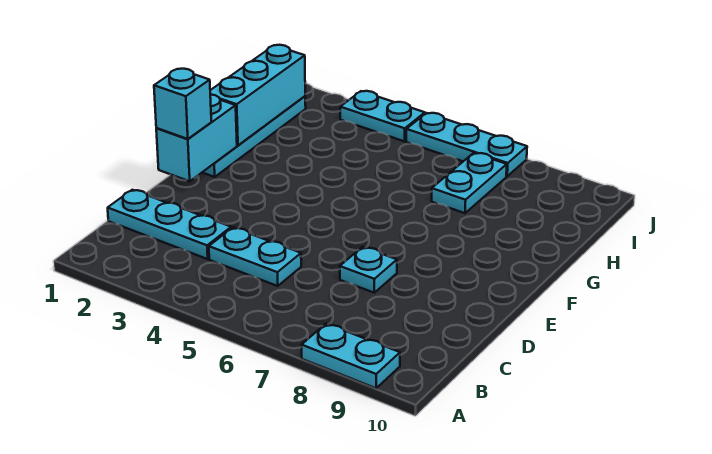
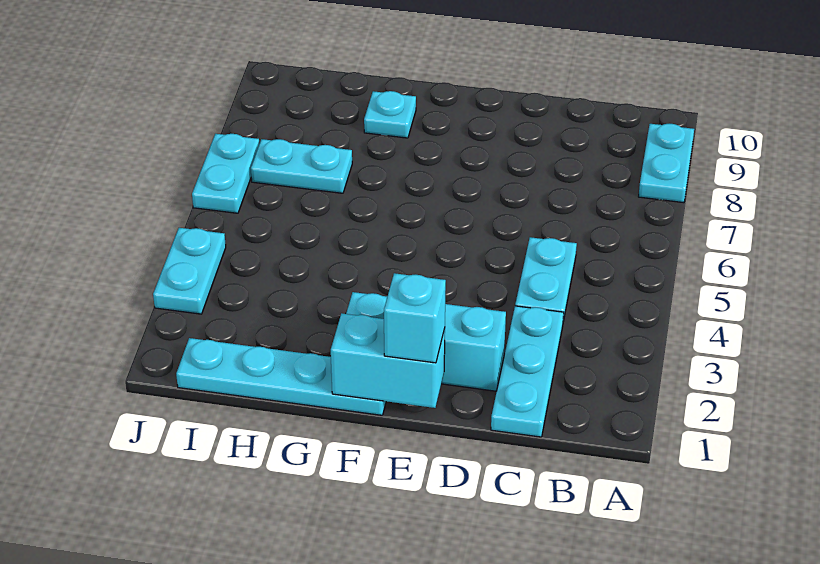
cyan plate D7 level 1 -> cyan plate G9 level 1
cyan brick G1:I1 level 2 -> cyan brick D2:F2 level 1
cyan plate J5:J7 level 1 -> cyan plate J6:J7 level 1

